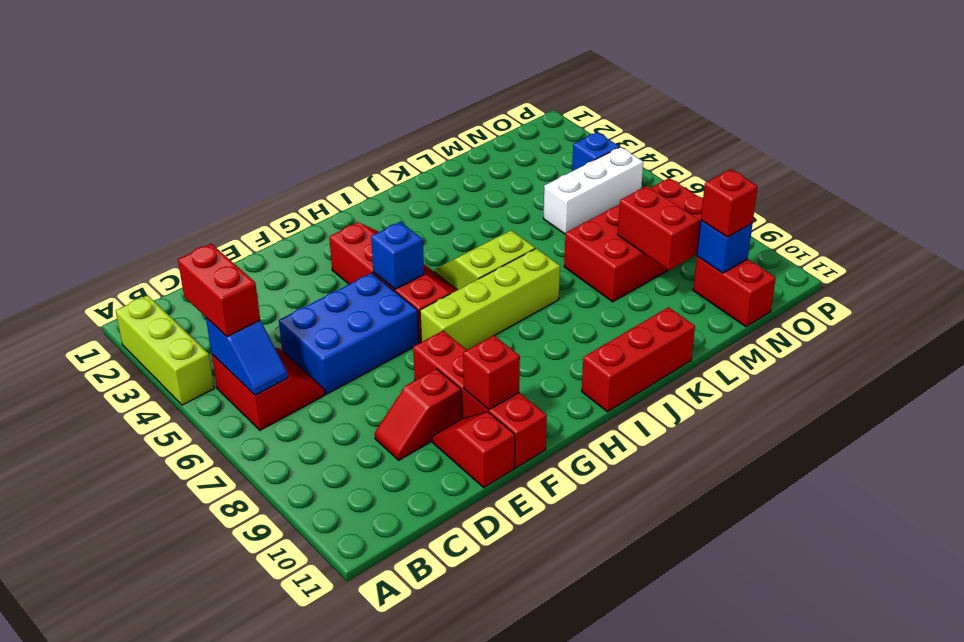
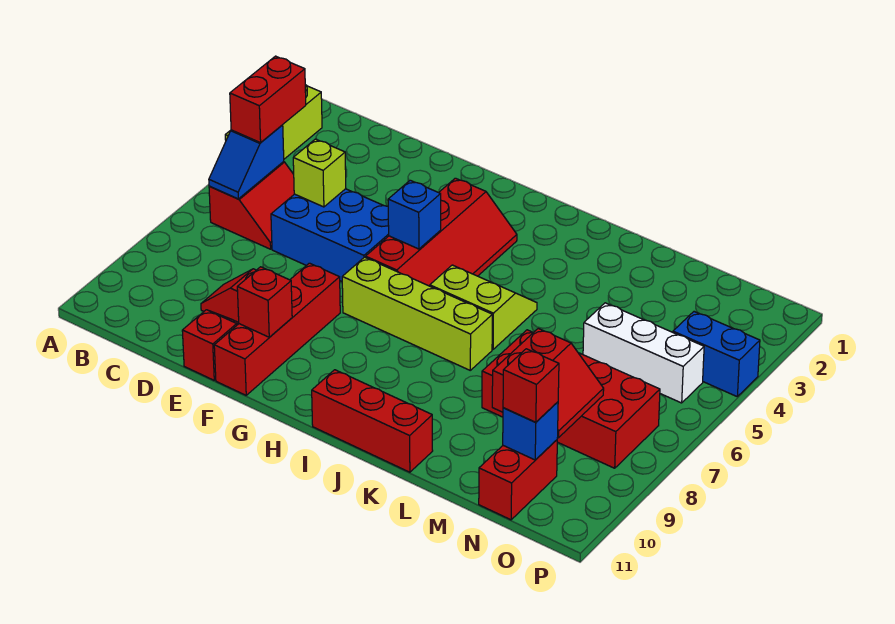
none -> lime brick D5 level 2
blue brick O4 level 1 -> blue brick O4:P4 level 1

